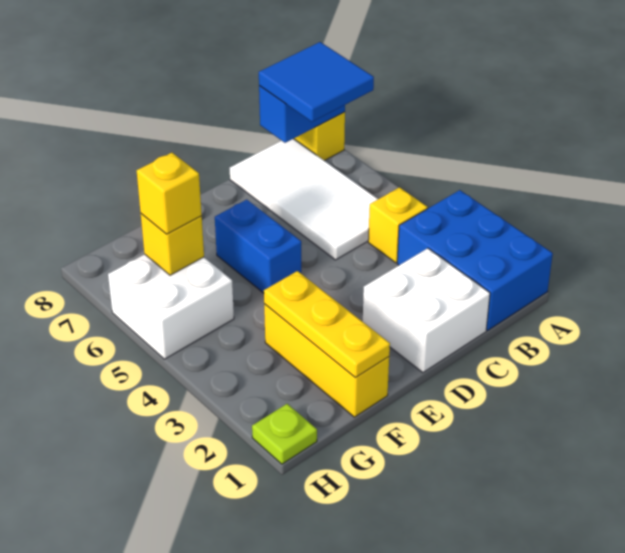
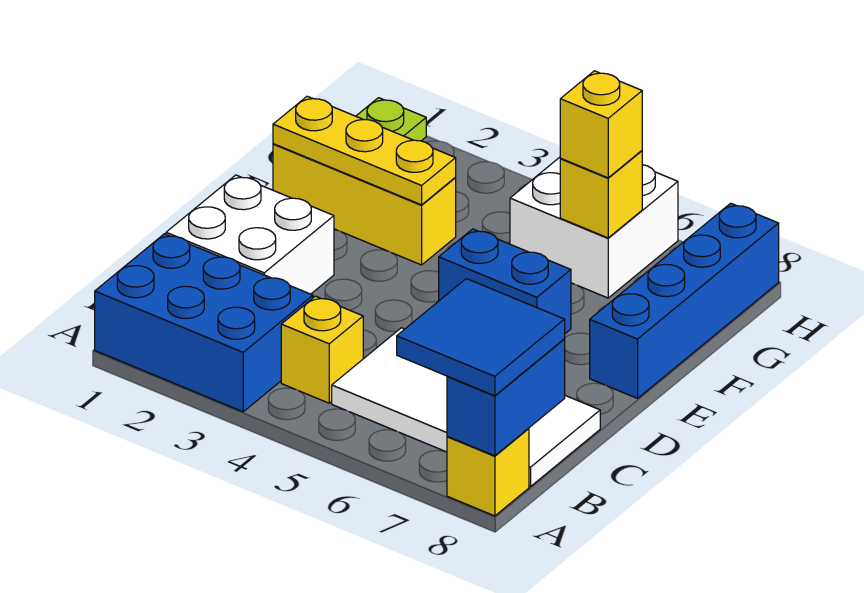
none -> blue brick E8:H8 level 1

